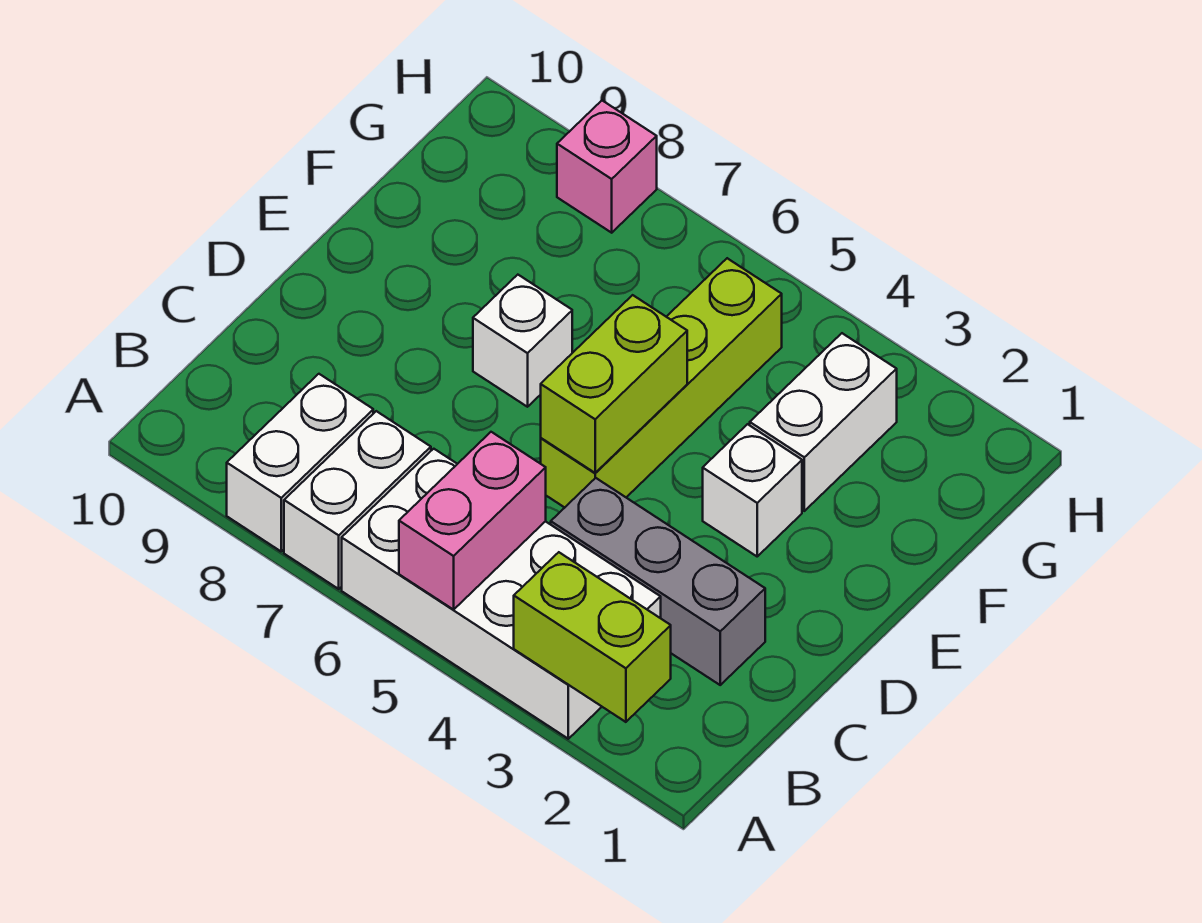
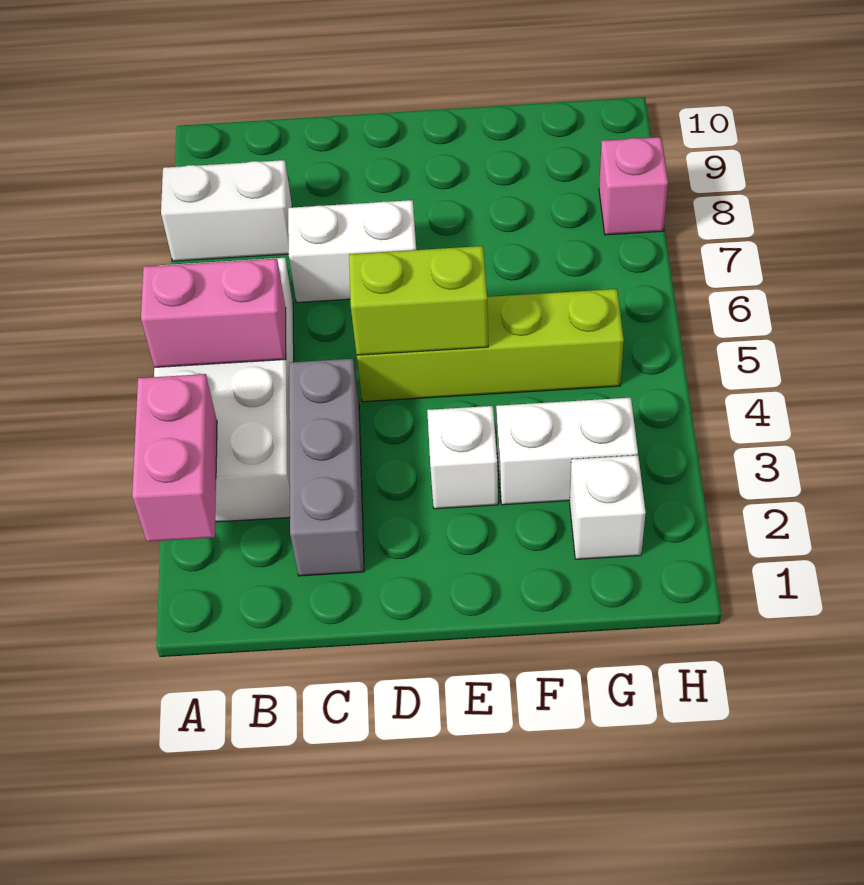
lime brick A2:A3 level 2 -> pink brick A2:A3 level 2
white brick A7:B7 level 1 -> white brick C7:D7 level 1
white brick E7 level 1 -> white brick G2 level 1

